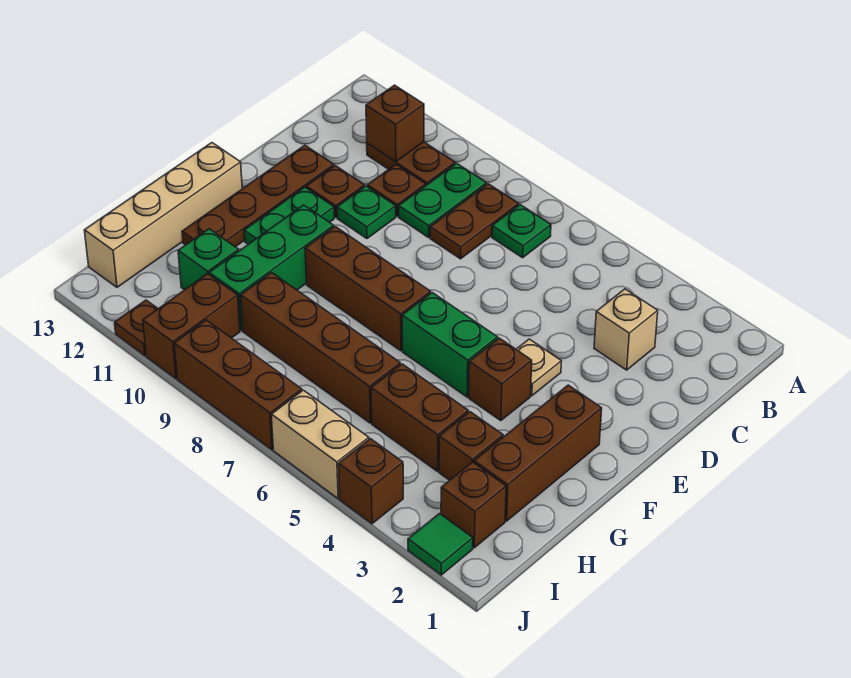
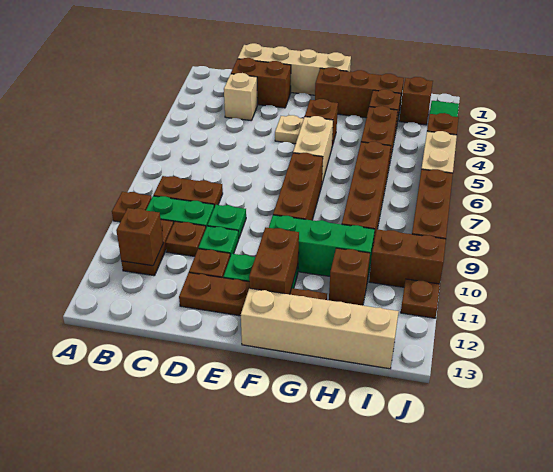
none -> brown plate A9 level 1
green plate B7 level 1 -> green plate D9 level 1
none -> tan brick C1:F1 level 1
none -> brown brick C2:D2 level 1
green brick F5:F6 level 1 -> tan brick F5:F6 level 1
none -> brown brick F11:F12 level 2
green brick H11 level 1 -> brown brick H11 level 1

